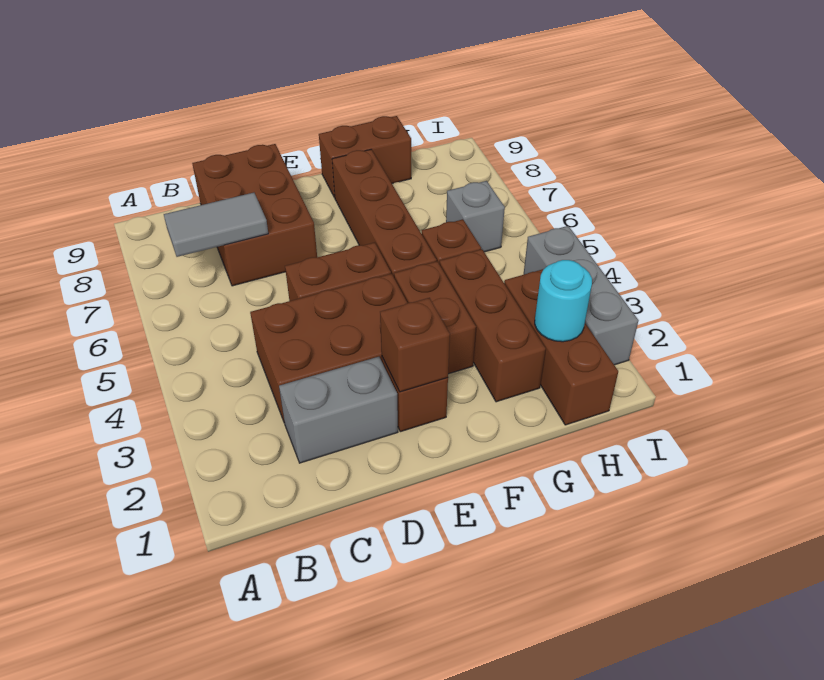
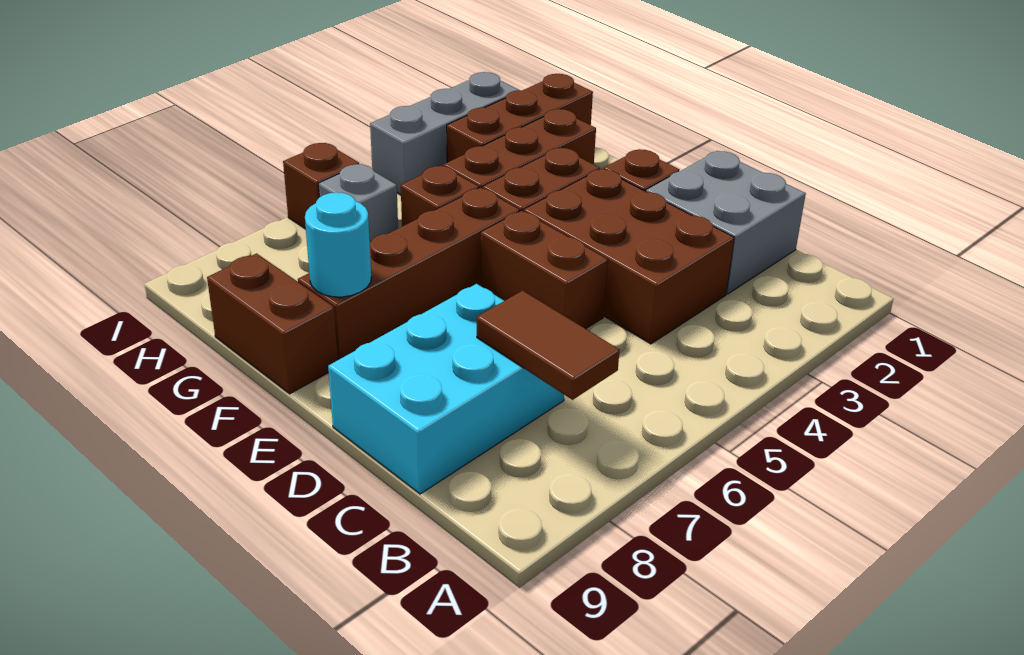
grey tile B7:C7 level 2 -> brown tile B7:C7 level 2
grey brick C2:D2 level 1 -> grey brick C1:D2 level 1
brown brick C7:D9 level 1 -> cyan brick C7:D9 level 1
brown brick E2 level 2 -> brown brick I6 level 1
cyan round brick H2 level 2 -> cyan round brick F8 level 2

